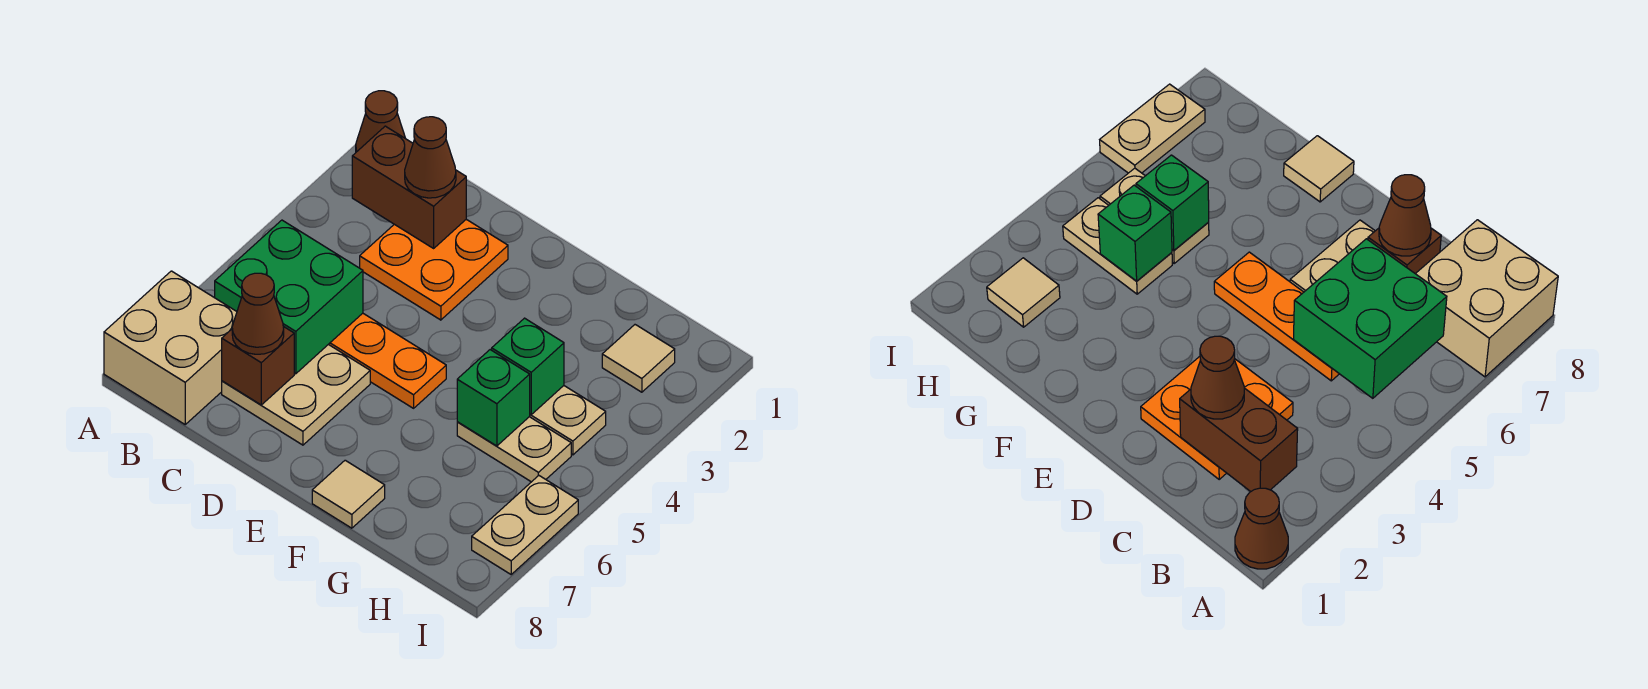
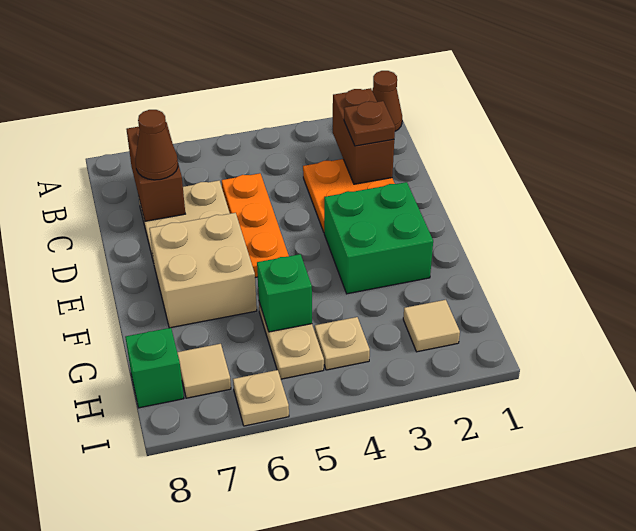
tan brick A7:B8 level 1 -> tan brick E6:F7 level 1
green brick B5:C6 level 2 -> green brick E2:F3 level 1
brown cone C2 level 3 -> brown plate C2 level 3
brown brick C7 level 2 -> brown brick B7:C7 level 2
tan tile F8 level 1 -> tan tile H7 level 1
tan plate G4:H4 level 1 -> tan plate H4 level 1
green brick G4 level 2 -> green brick H8 level 1
tan plate I6:I7 level 1 -> tan plate I6 level 1

